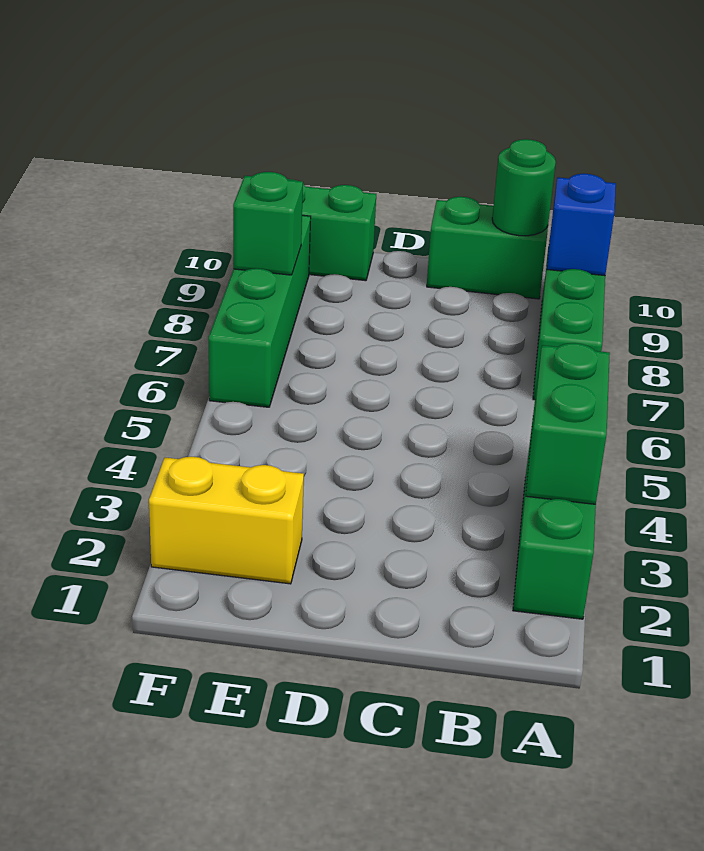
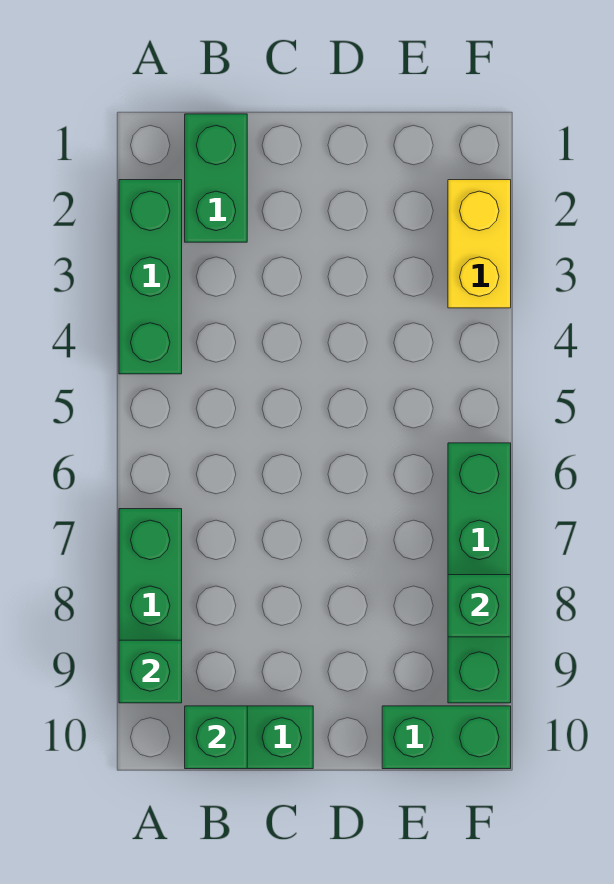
green brick A3:A4 level 2 -> green brick B1:B2 level 1
blue brick A9 level 2 -> green brick A9 level 2
green round brick B10 level 2 -> green brick B10 level 2
yellow brick E2:F2 level 1 -> yellow brick F2:F3 level 1

